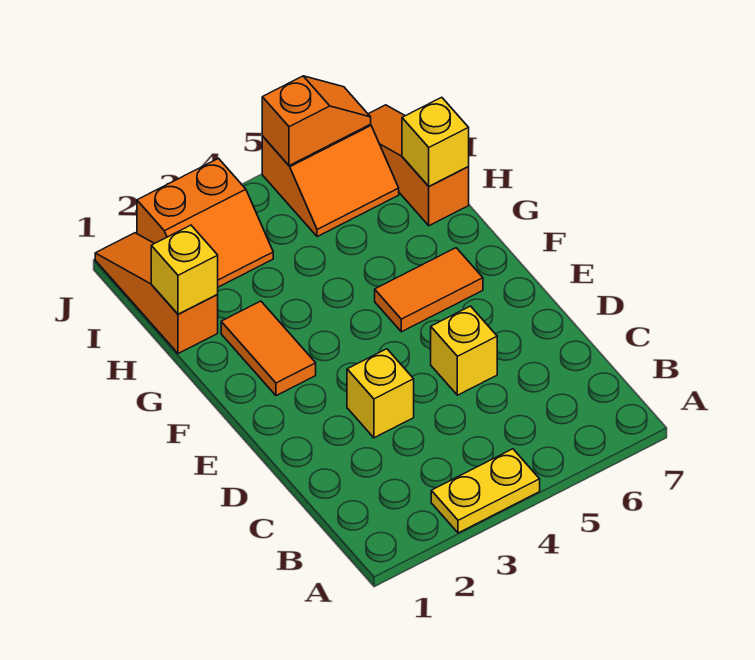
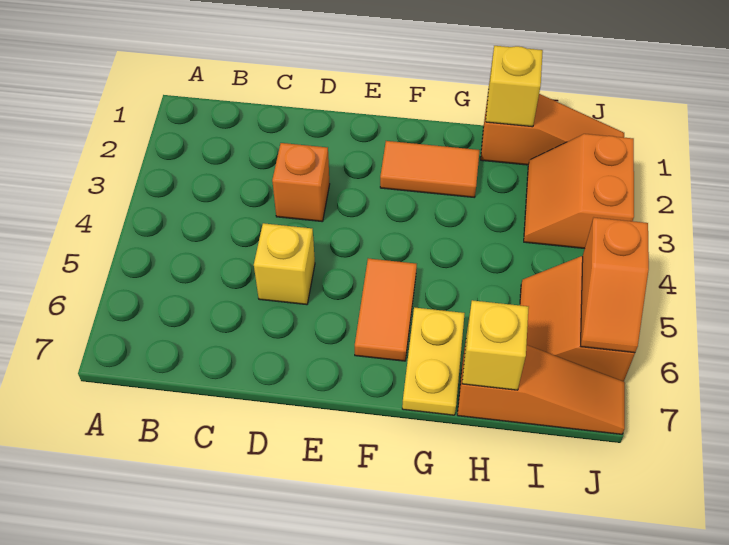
yellow plate A3:A4 level 1 -> yellow plate G6:G7 level 1
yellow brick D3 level 1 -> orange brick D3 level 1

